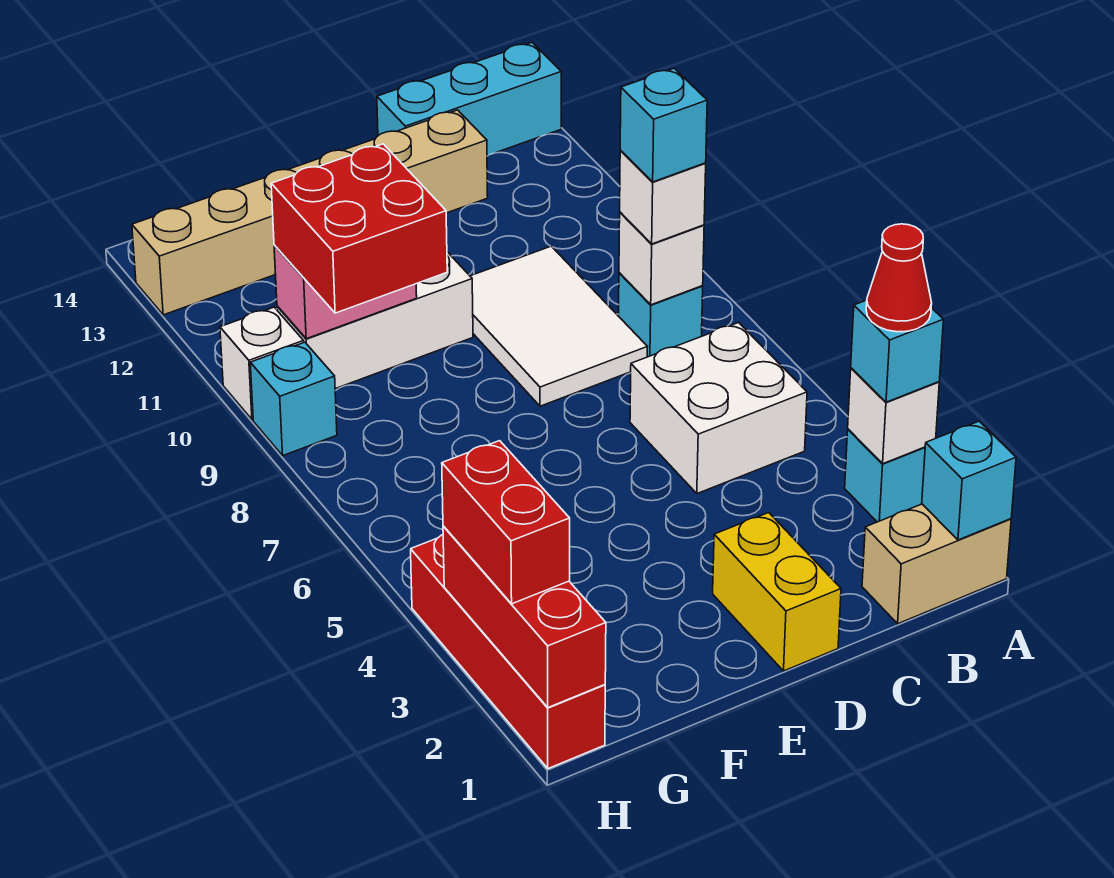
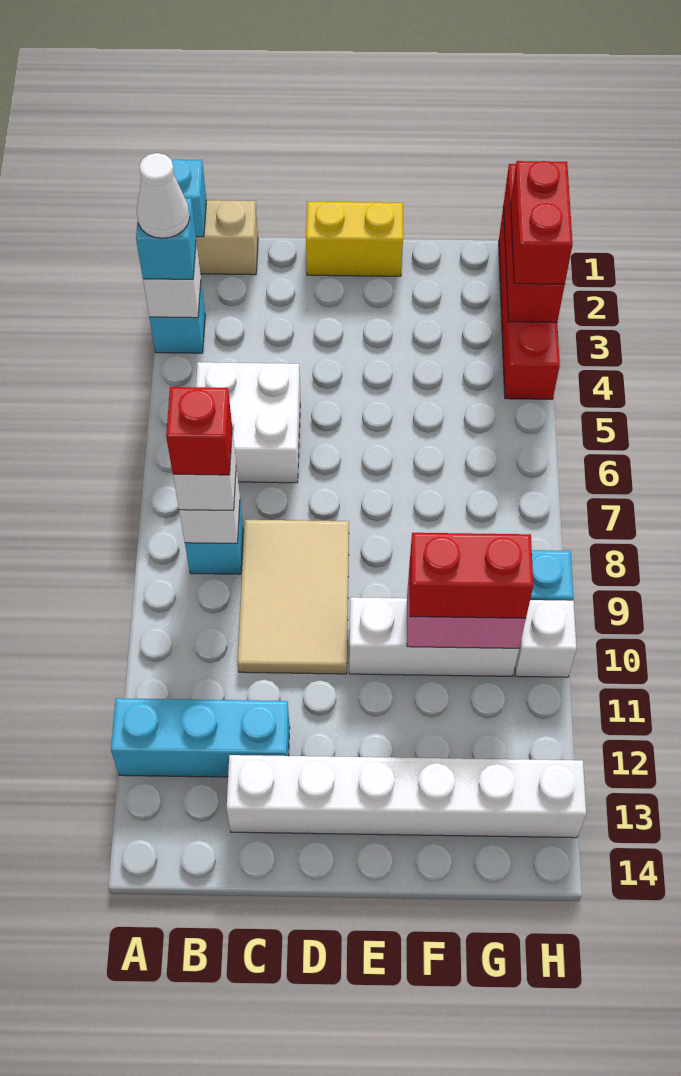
red cone A3 level 4 -> white cone A3 level 4
cyan brick A14:C14 level 1 -> cyan brick A12:C12 level 1
cyan brick B8 level 4 -> red brick B8 level 4
white tile C8:D10 level 1 -> tan tile C8:D10 level 1
tan brick C13:H13 level 1 -> white brick C13:H13 level 1
yellow brick D1:D2 level 1 -> yellow brick D1:E1 level 1
red brick F9:G10 level 3 -> red brick F10:G10 level 3

